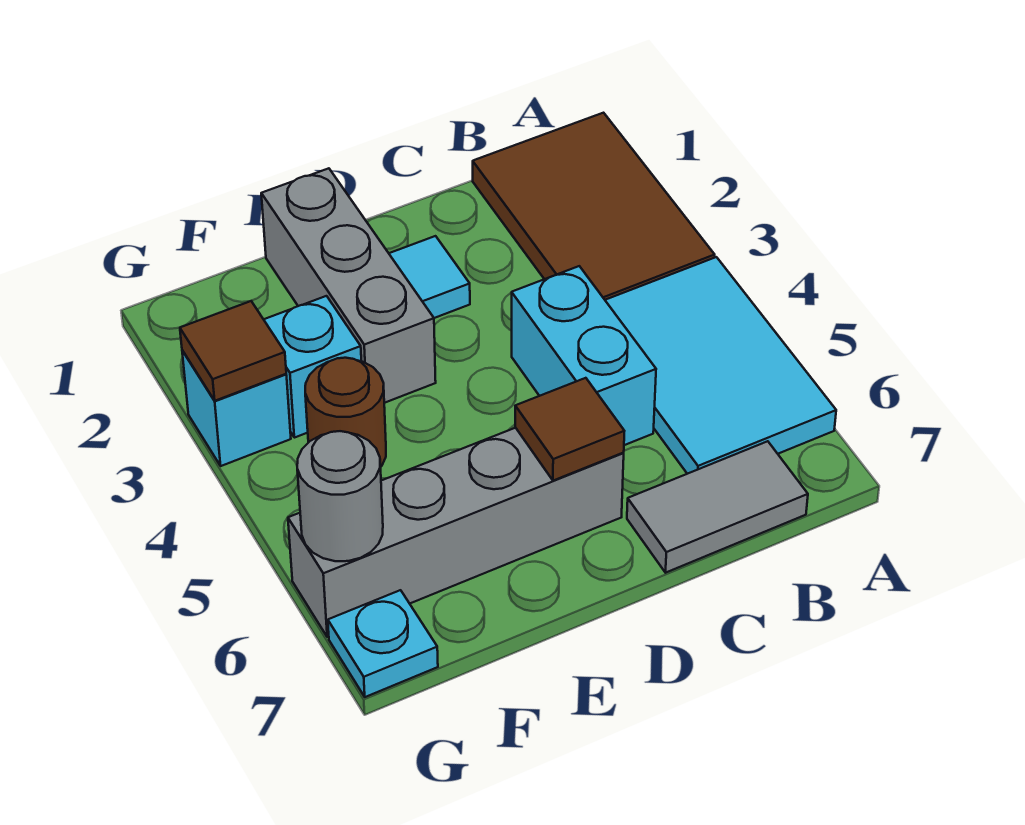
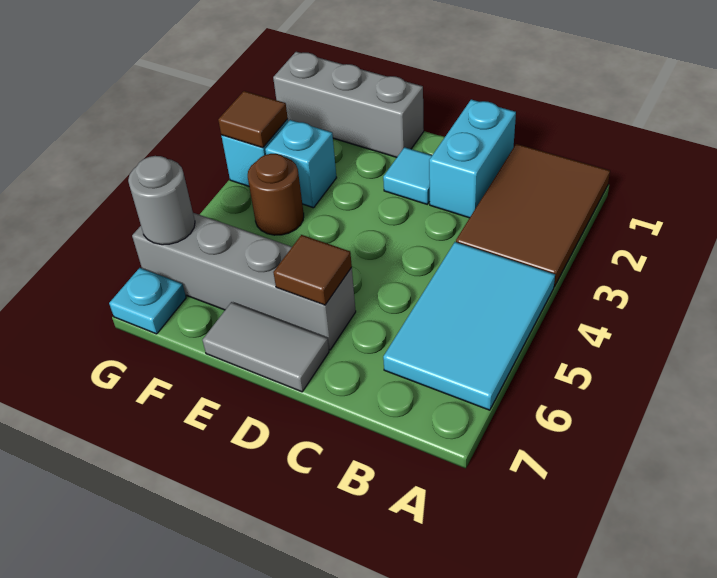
grey tile B7:C7 level 1 -> grey tile D7:E7 level 1
cyan brick C4:C5 level 1 -> cyan brick C1:C2 level 1
grey brick E1:E3 level 1 -> grey brick E1:G1 level 1

